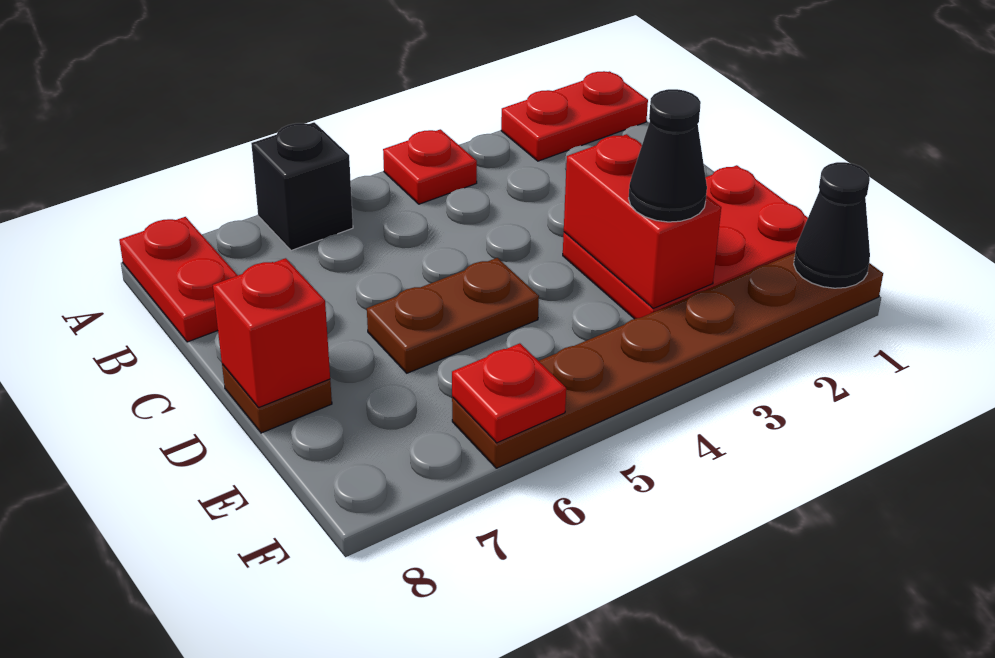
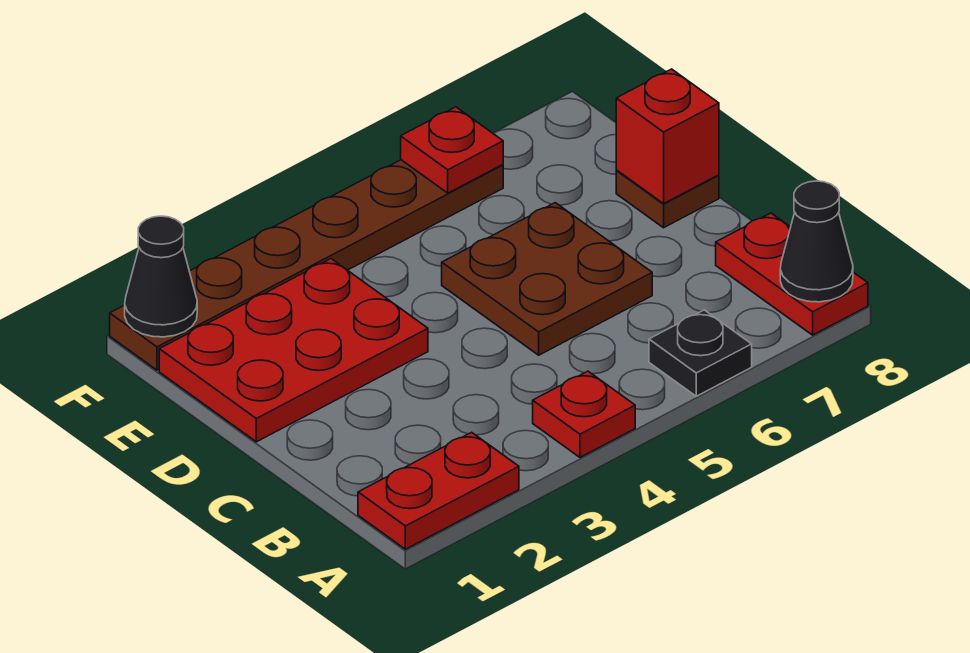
black brick A6 level 1 -> black plate A6 level 1
red brick D3:E3 level 2 -> none
brown plate D5:D6 level 1 -> brown plate C5:D6 level 1
black cone E3 level 3 -> black cone A8 level 2

